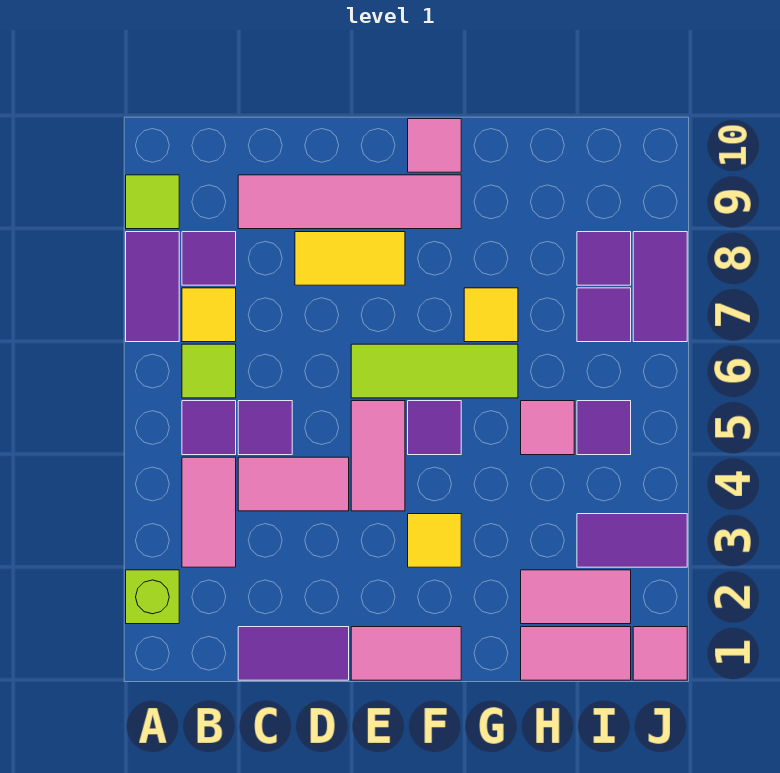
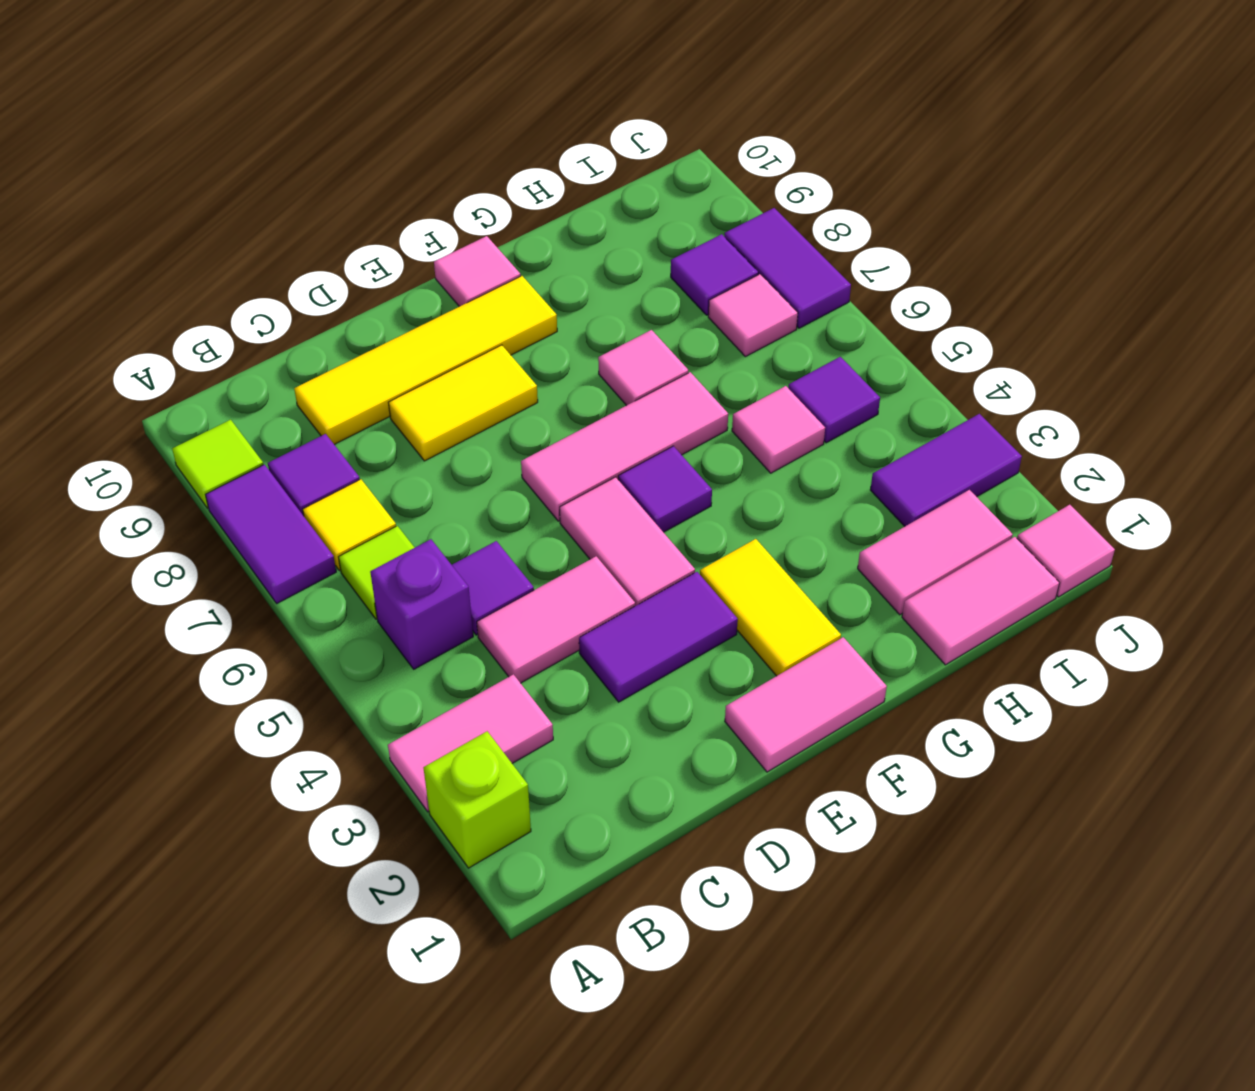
pink tile B3:B4 level 1 -> pink tile A3:B3 level 1
purple tile B5 level 1 -> purple brick B5 level 1
purple tile C1:D1 level 1 -> purple tile D3:E3 level 1
pink tile C9:F9 level 1 -> yellow tile C9:F9 level 1
lime tile E6:G6 level 1 -> pink tile E6:G6 level 1
yellow tile F3 level 1 -> yellow tile F2:F3 level 1
yellow tile G7 level 1 -> pink tile G7 level 1
purple tile I7 level 1 -> pink tile I7 level 1

